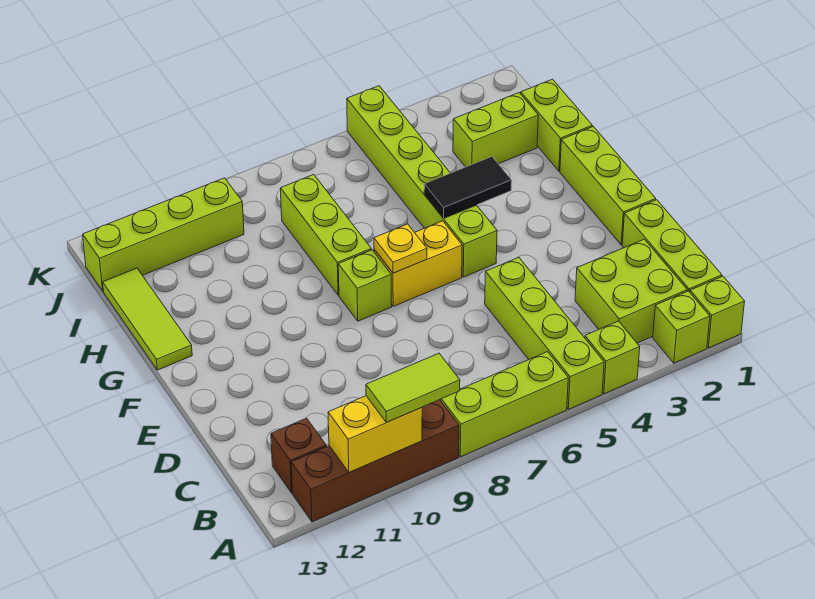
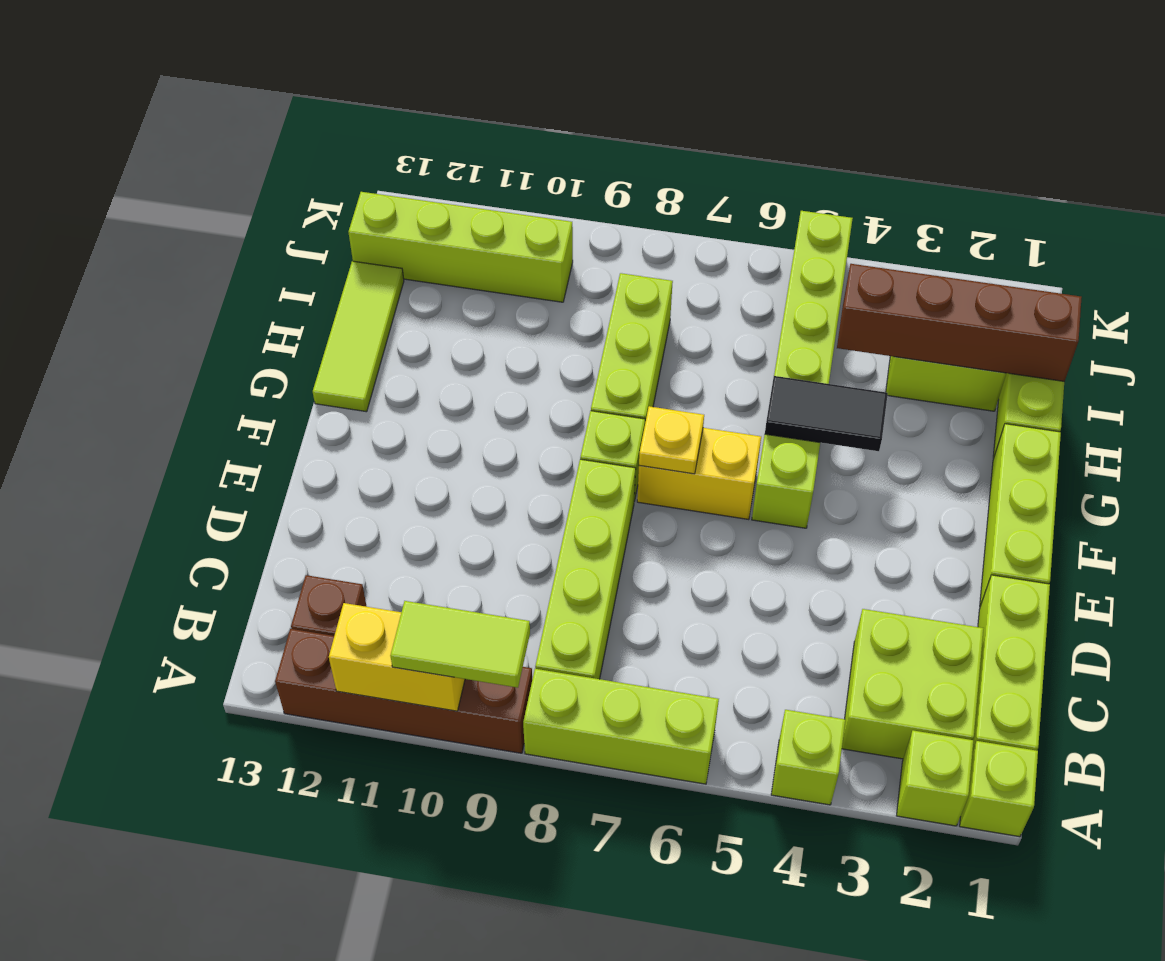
lime brick A5:D5 level 1 -> lime brick B8:E8 level 1
none -> brown brick I1:I4 level 2

